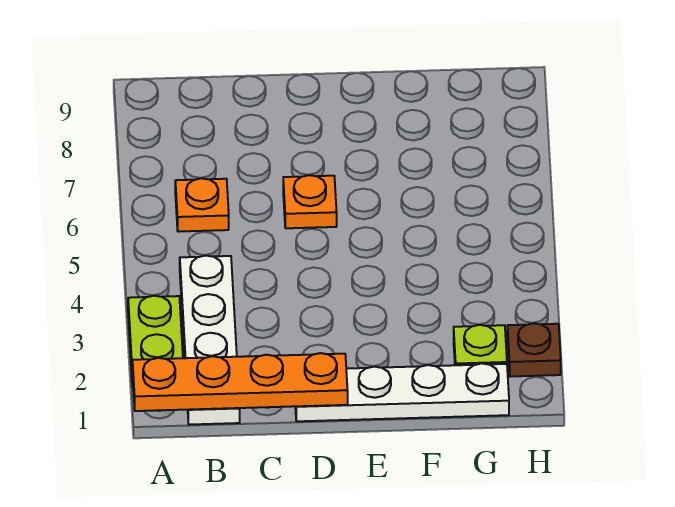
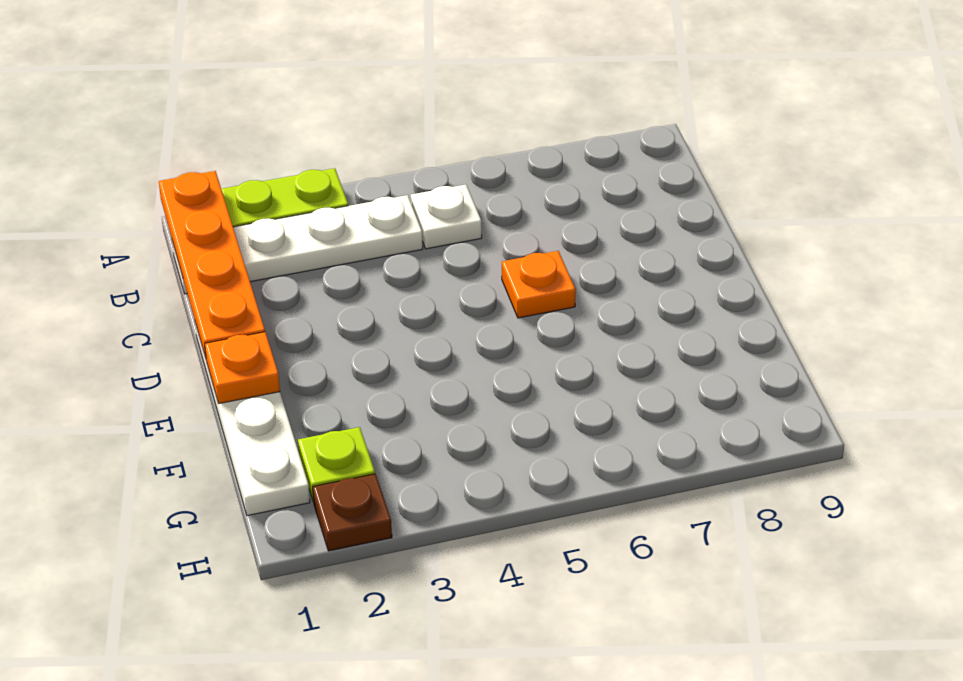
none -> white plate B5 level 1
orange plate B6 level 1 -> orange plate E1 level 2

